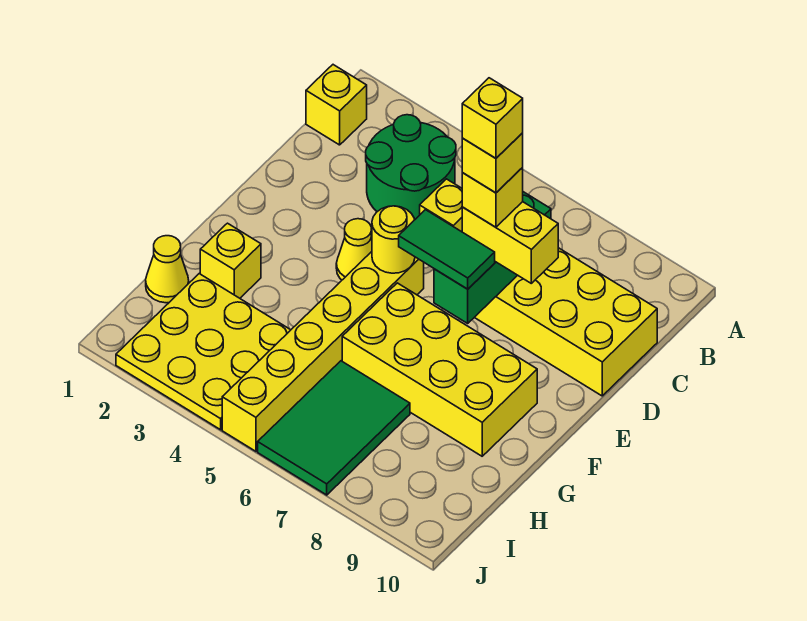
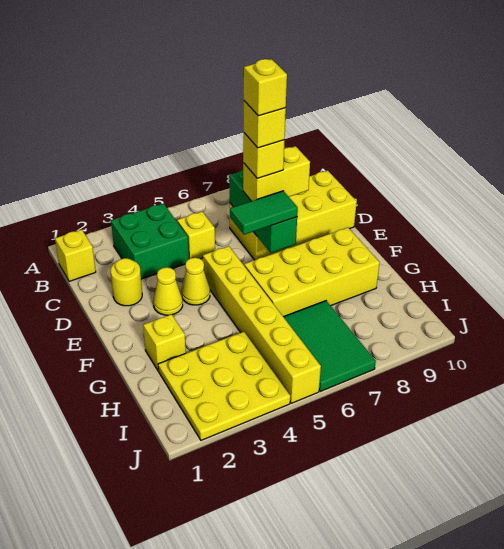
green round brick B3:C4 level 1 -> green brick B3:C4 level 1
yellow round brick E5 level 2 -> yellow round brick D2 level 1
yellow cone H1 level 1 -> yellow cone E3 level 1

